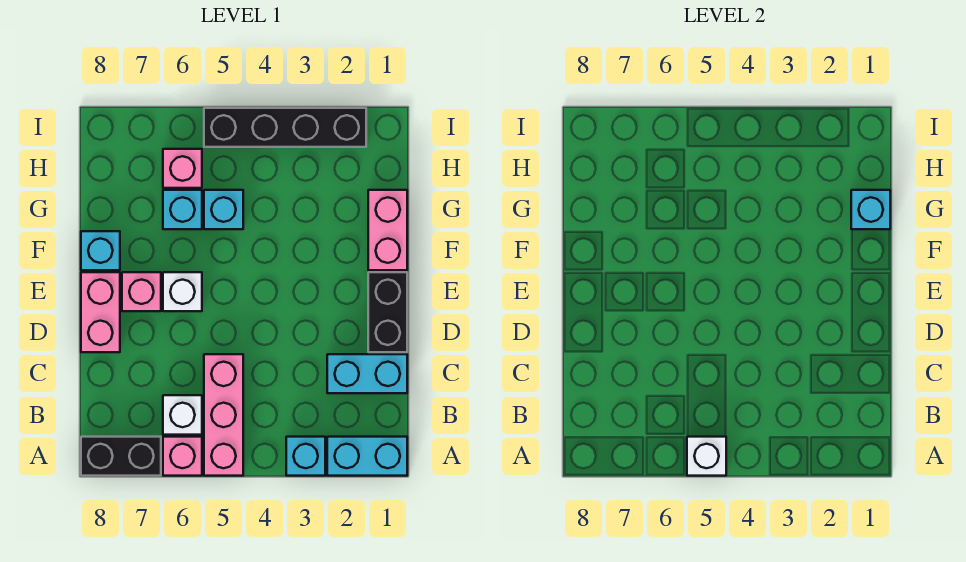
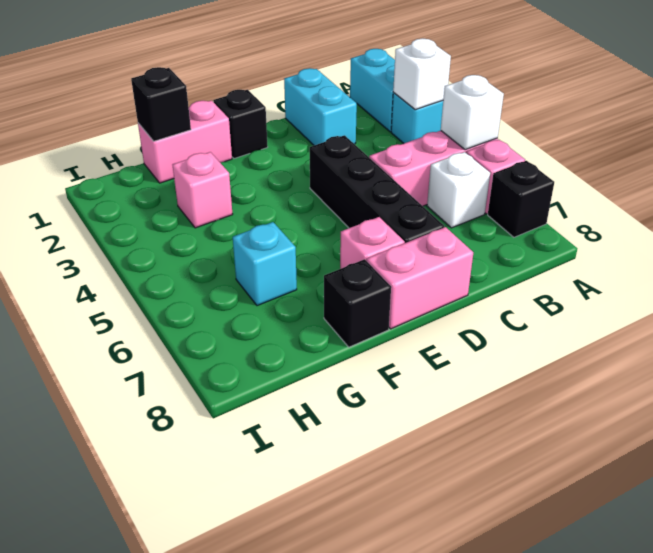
black brick A7:A8 level 1 -> black brick A7 level 1
black brick D1:E1 level 1 -> black brick E1 level 1
white brick E6 level 1 -> white brick A3 level 2
cyan brick F8 level 1 -> black brick F8 level 1
cyan brick G1 level 2 -> black brick G1 level 2
cyan brick G5 level 1 -> none
pink brick H6 level 1 -> pink brick G3 level 1
black brick I2:I5 level 1 -> black brick D4:D7 level 1

